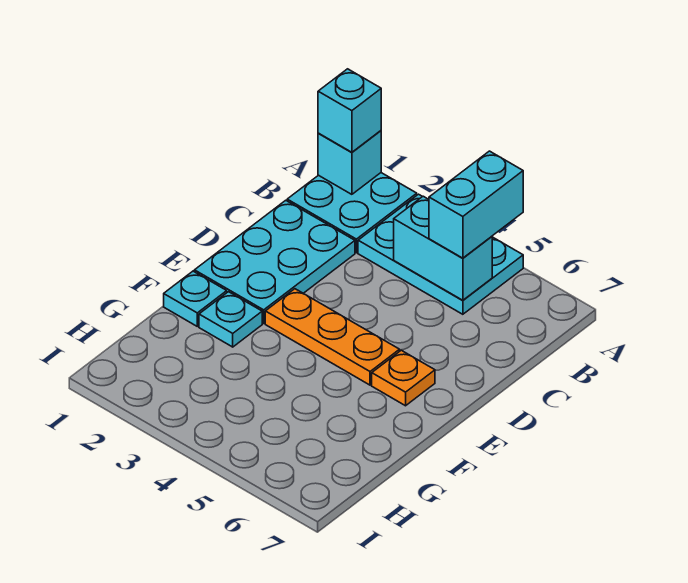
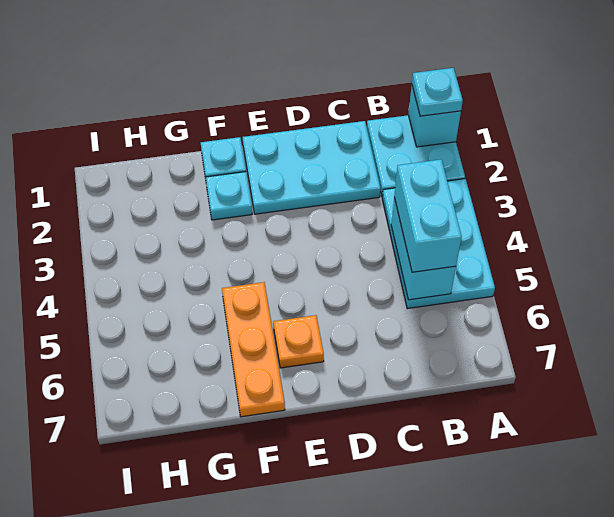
cyan brick A1 level 3 -> cyan plate A1 level 3
cyan brick A5:B5 level 3 -> cyan brick B4:B5 level 3
orange plate E3:E5 level 1 -> orange plate F5:F7 level 1

